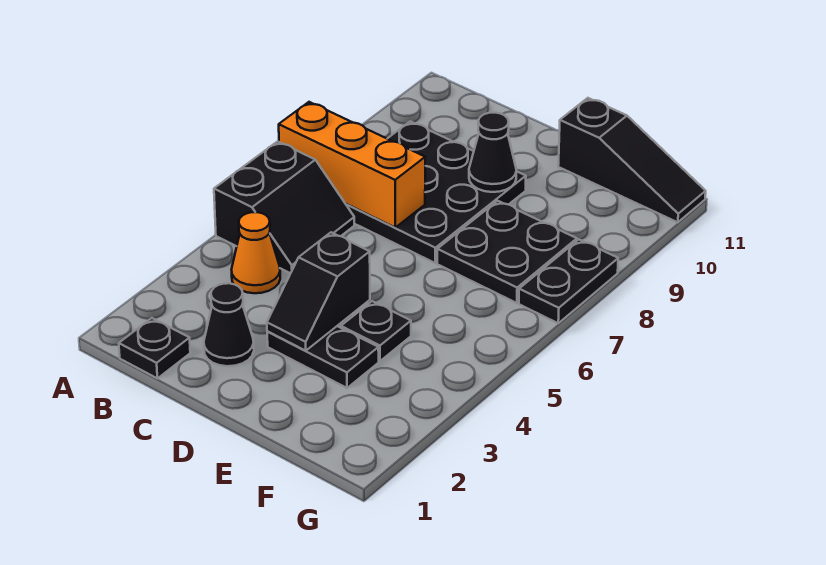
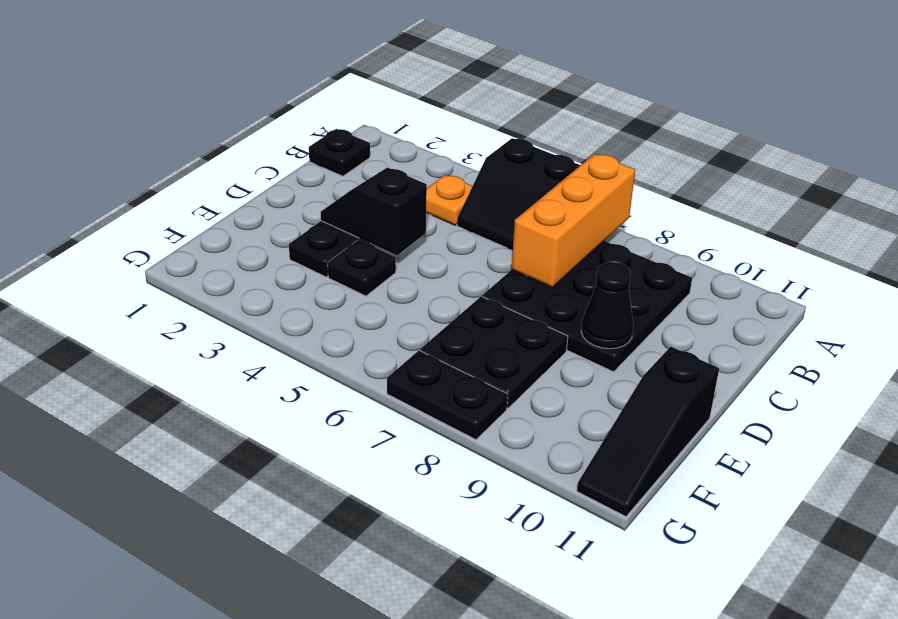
orange cone B4 level 1 -> orange plate B4 level 1
black cone C2 level 1 -> none

